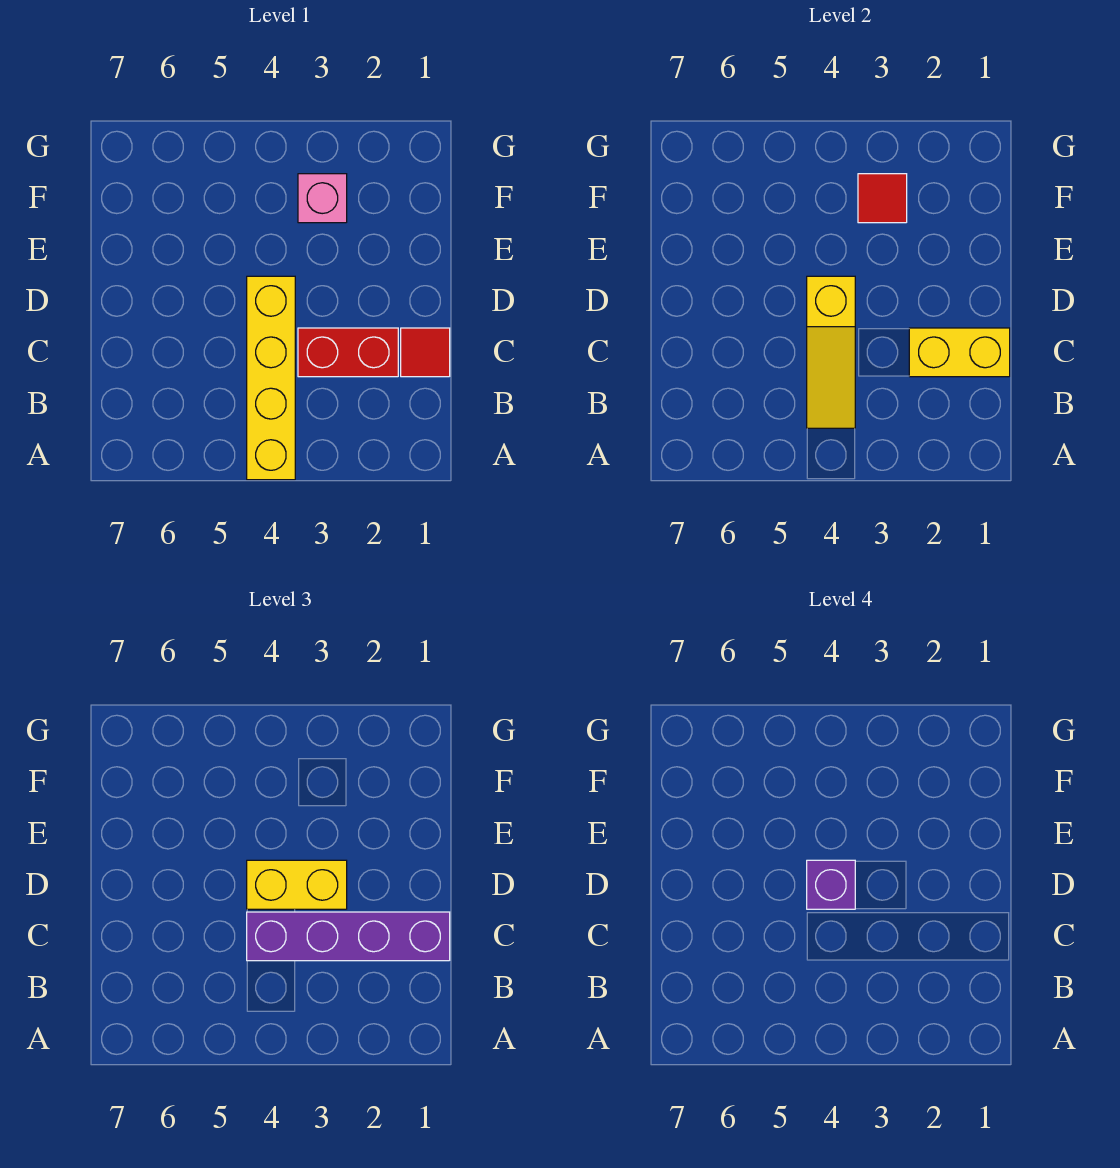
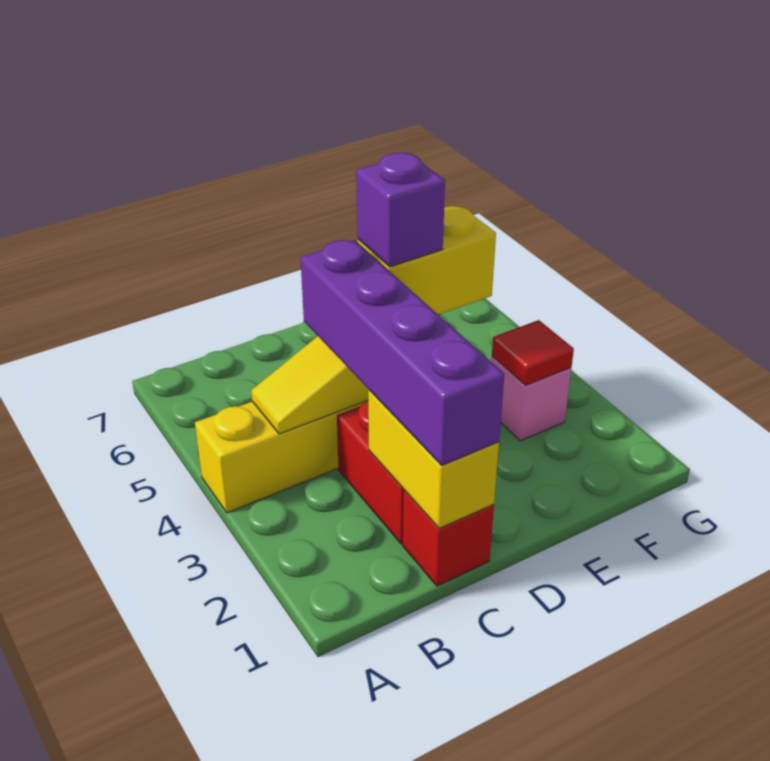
red tile C1 level 1 -> red brick C1 level 1
yellow brick D3:D4 level 3 -> yellow brick D4:E4 level 3

